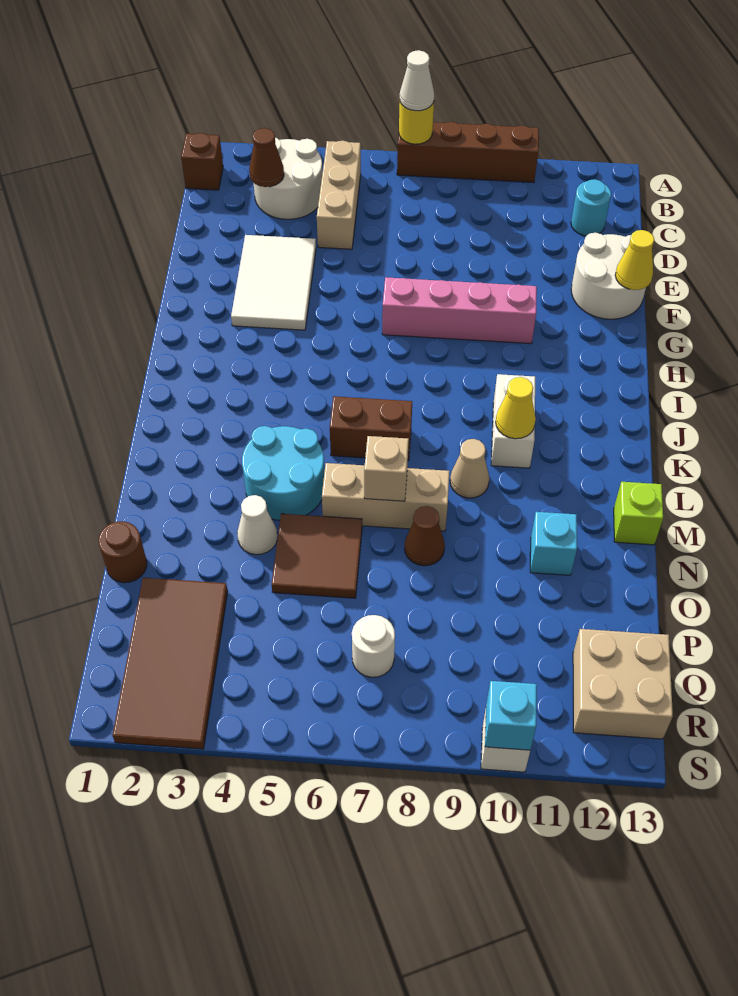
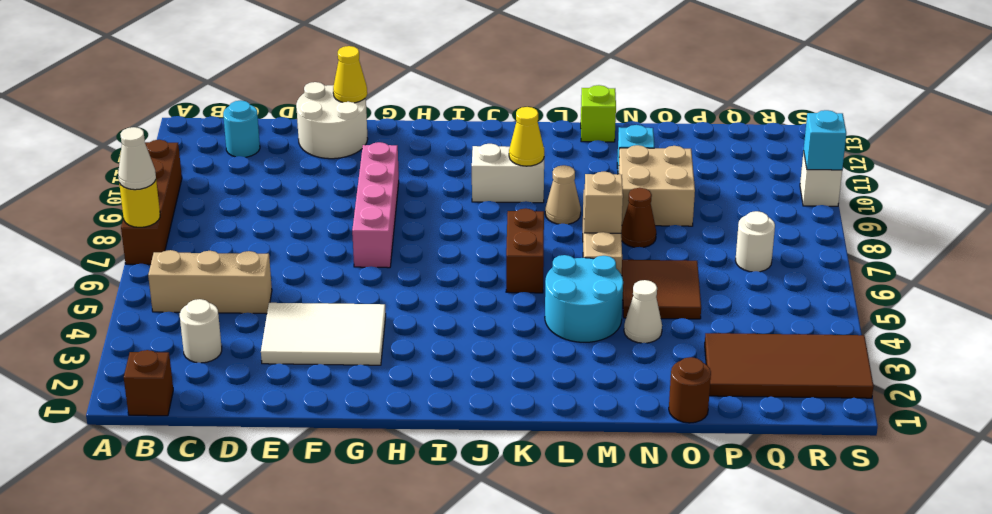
white round brick B3:C4 level 1 -> white round brick C3 level 1
brown cone C3 level 2 -> none
tan brick Q12:R13 level 1 -> tan brick N9:O10 level 1

